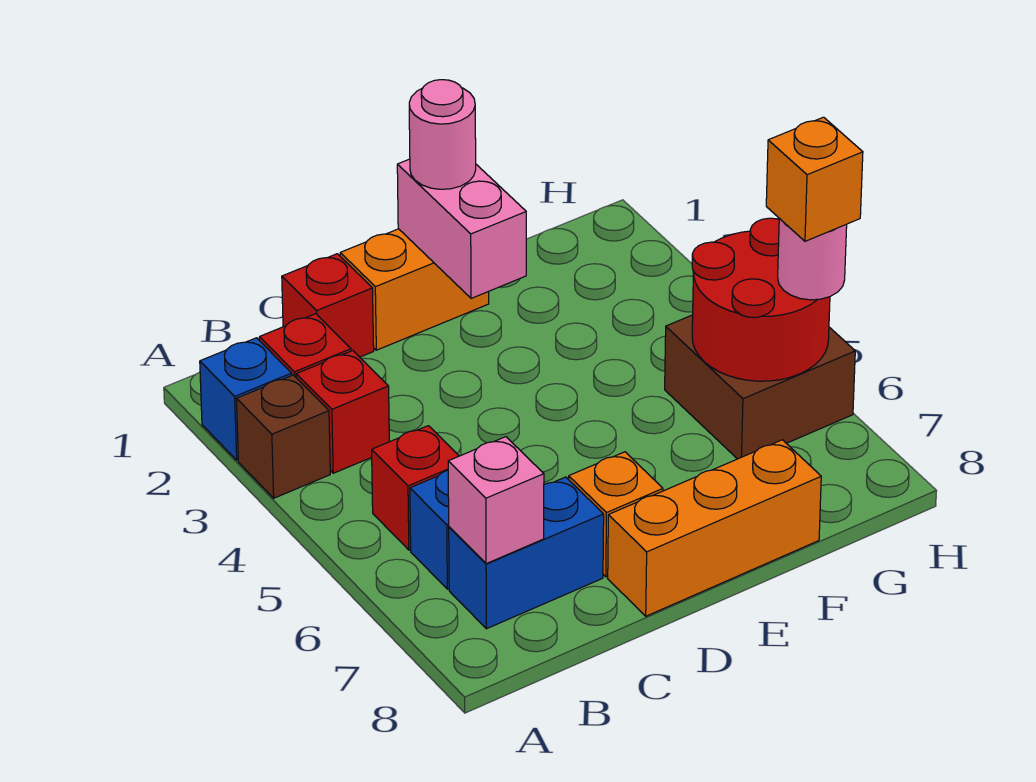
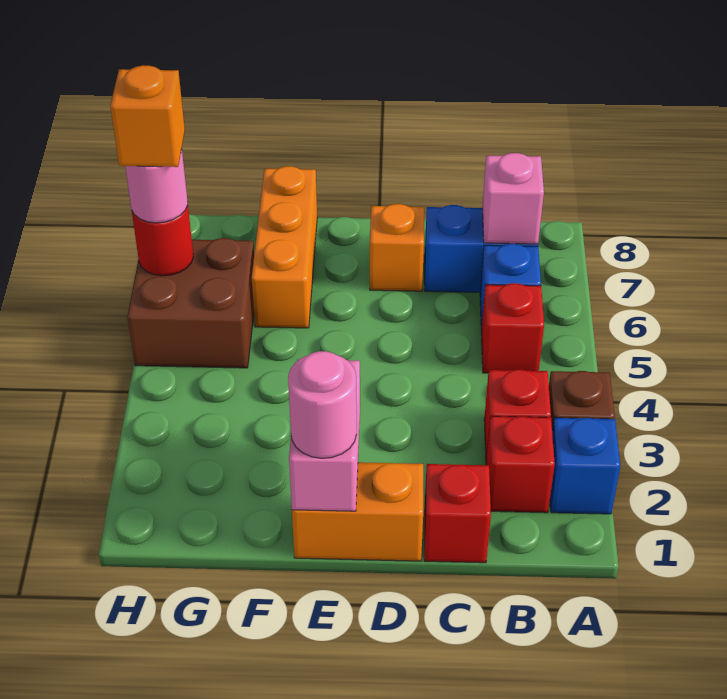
orange brick D8:F8 level 1 -> orange brick F6:F8 level 1
red round brick G5:H6 level 2 -> red round brick H6 level 2

